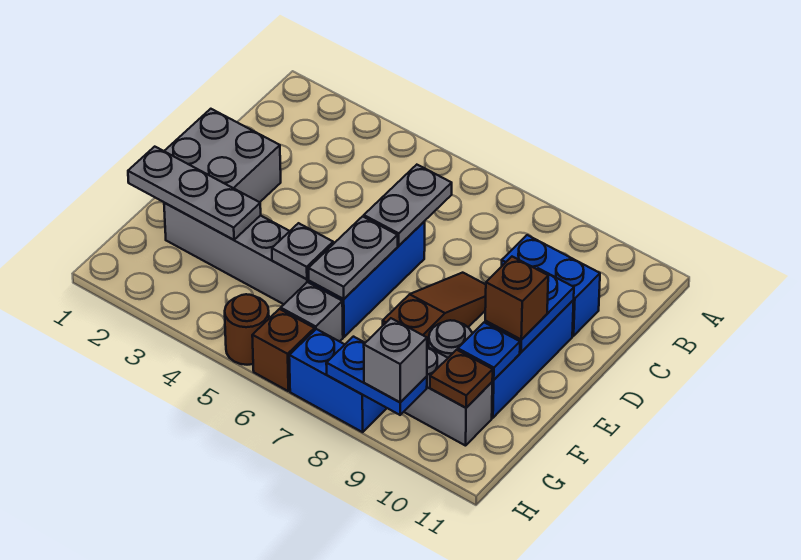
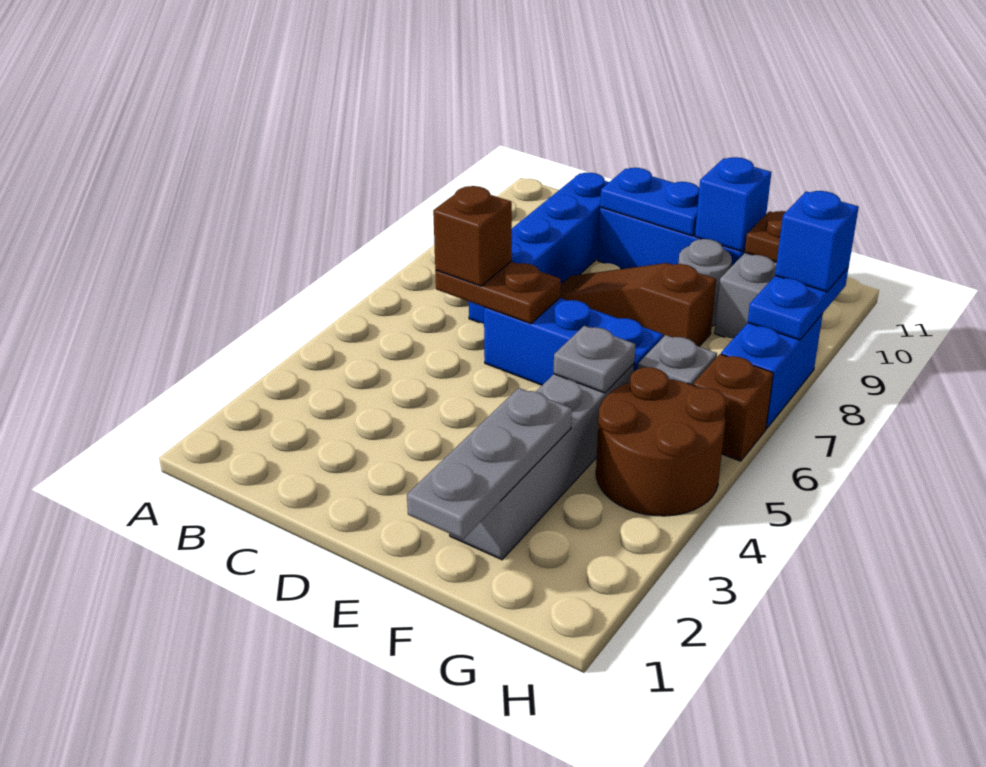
grey plate C6:D6 level 2 -> brown plate C6:D6 level 2
blue brick C9:C10 level 1 -> blue brick C7:C10 level 1
grey brick D1:E2 level 1 -> none
grey plate E6:F6 level 2 -> none
brown brick E10 level 3 -> brown brick C6 level 3
blue plate F10 level 2 -> blue brick F10 level 2
brown round brick H5 level 1 -> brown round brick G4:H5 level 1
grey brick H9 level 3 -> blue brick H9 level 3

